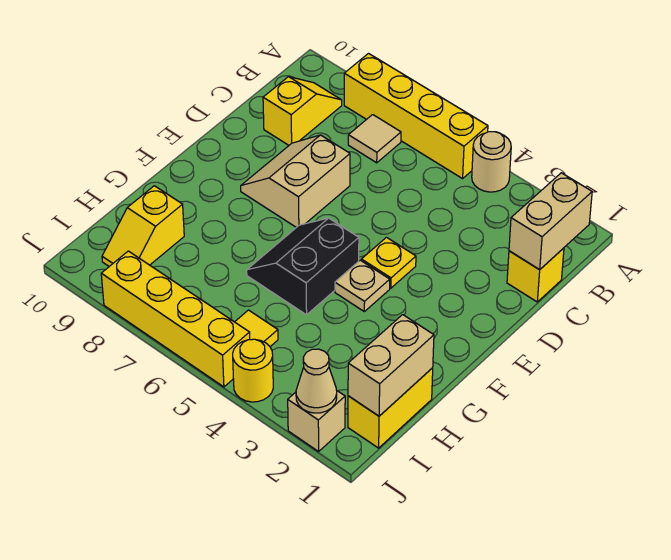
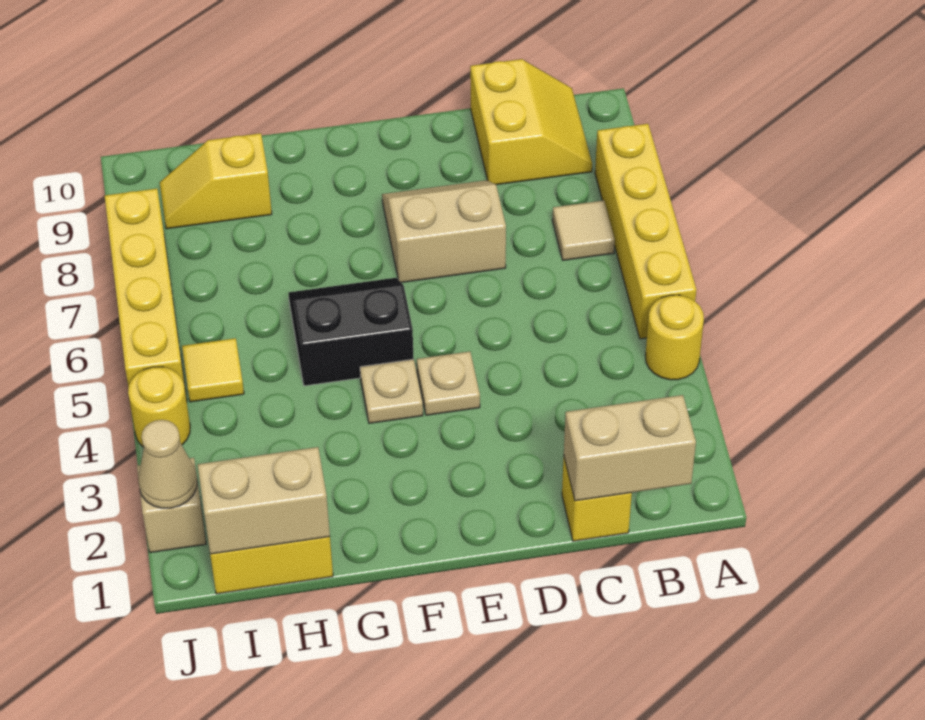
tan round brick A4 level 1 -> yellow round brick A4 level 1
yellow slope B9:C9 level 1 top C -> yellow slope B9:C10 level 1 top C
yellow plate E4 level 1 -> tan plate E4 level 1

